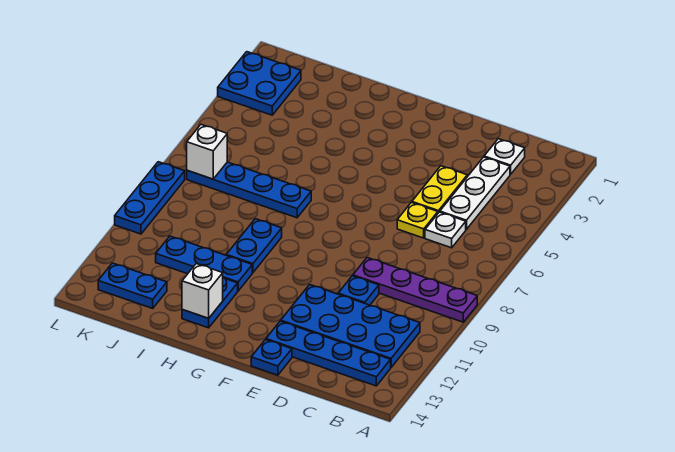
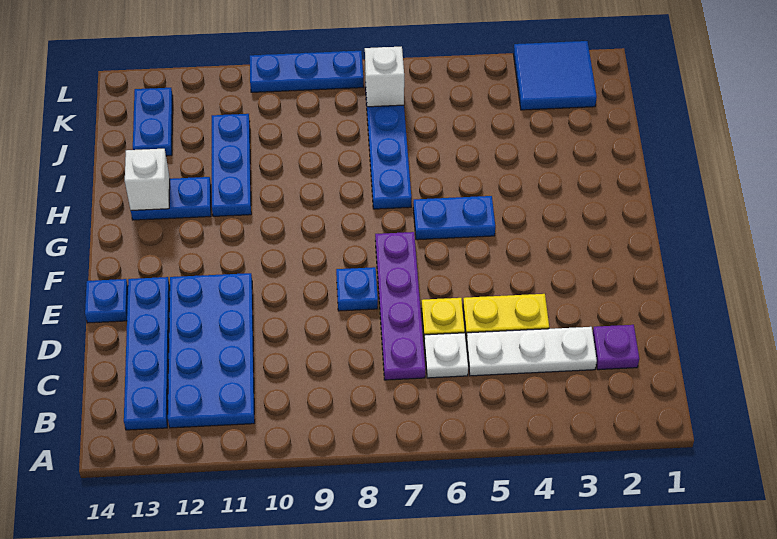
purple plate A9:D9 level 1 -> purple plate C7:F7 level 1
white plate C2 level 1 -> purple plate C2 level 1
blue plate D10 level 1 -> blue plate E8 level 1
blue plate H9:H10 level 1 -> blue plate G5:G6 level 1
blue plate K2:L3 level 1 -> blue tile K2:L3 level 1

